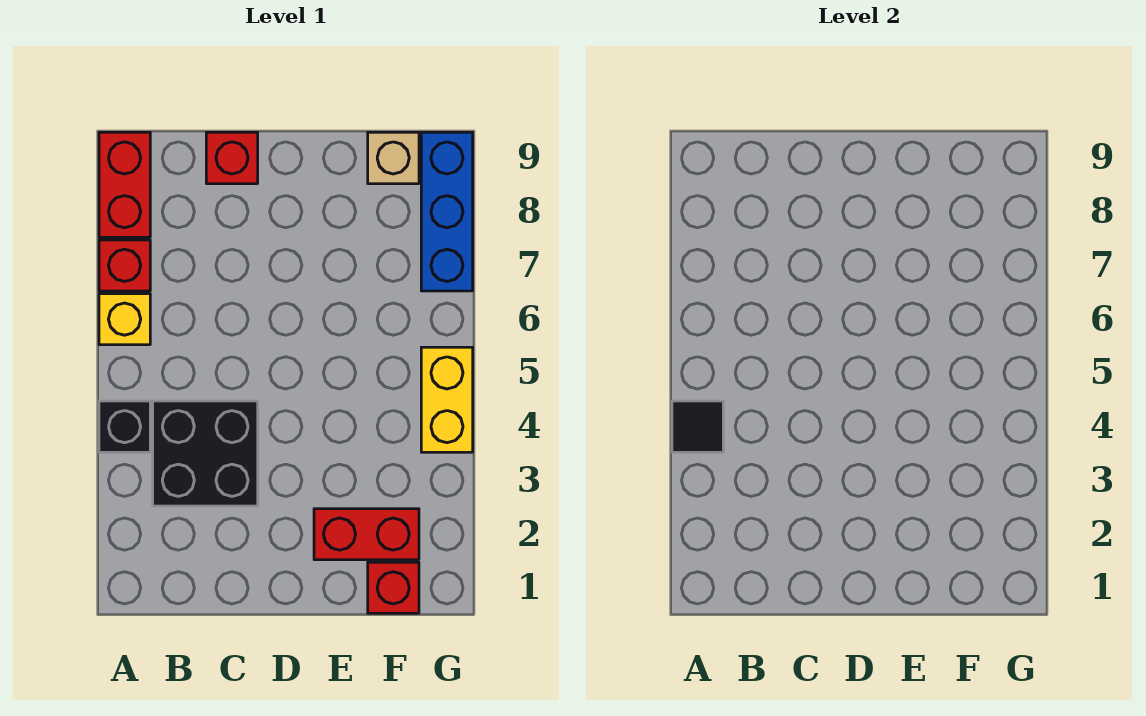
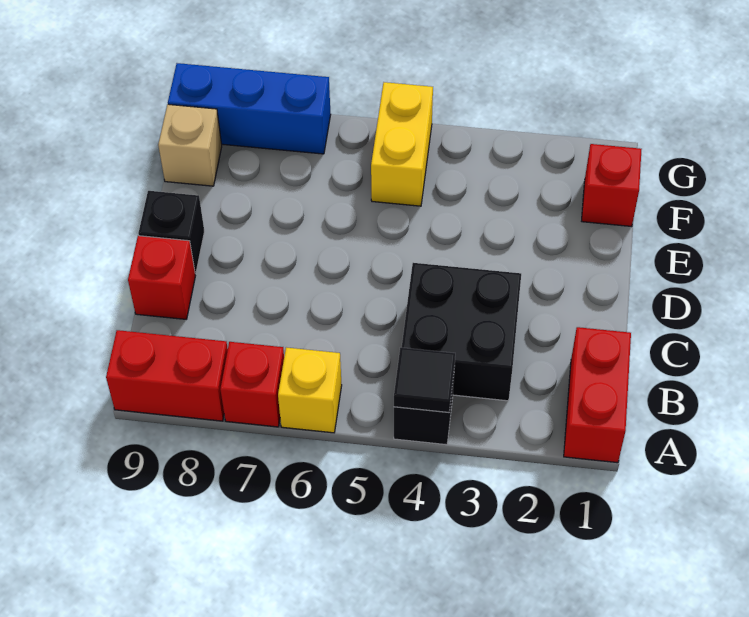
none -> black brick D9 level 1
red brick E2:F2 level 1 -> red brick A1:B1 level 1
yellow brick G4:G5 level 1 -> yellow brick F5:G5 level 1

